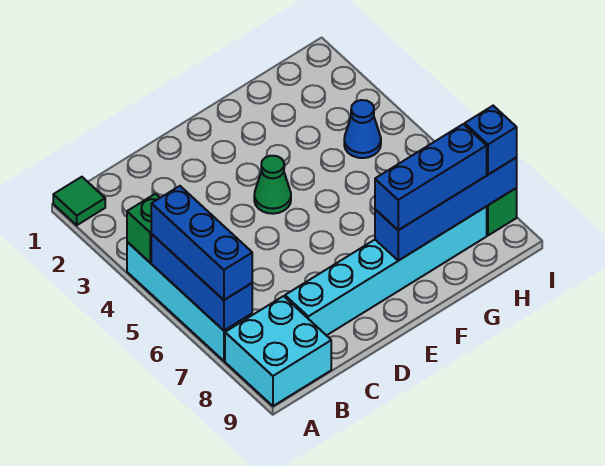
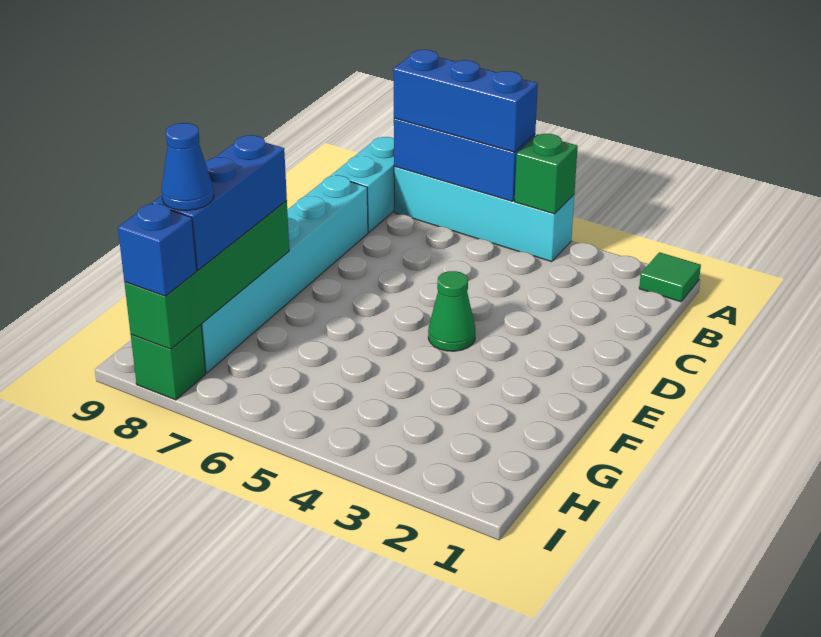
cyan brick A8:B9 level 1 -> cyan brick A8:B8 level 1
blue brick F8:I8 level 2 -> green brick F8:I8 level 2
blue cone H4 level 1 -> blue cone H8 level 4

